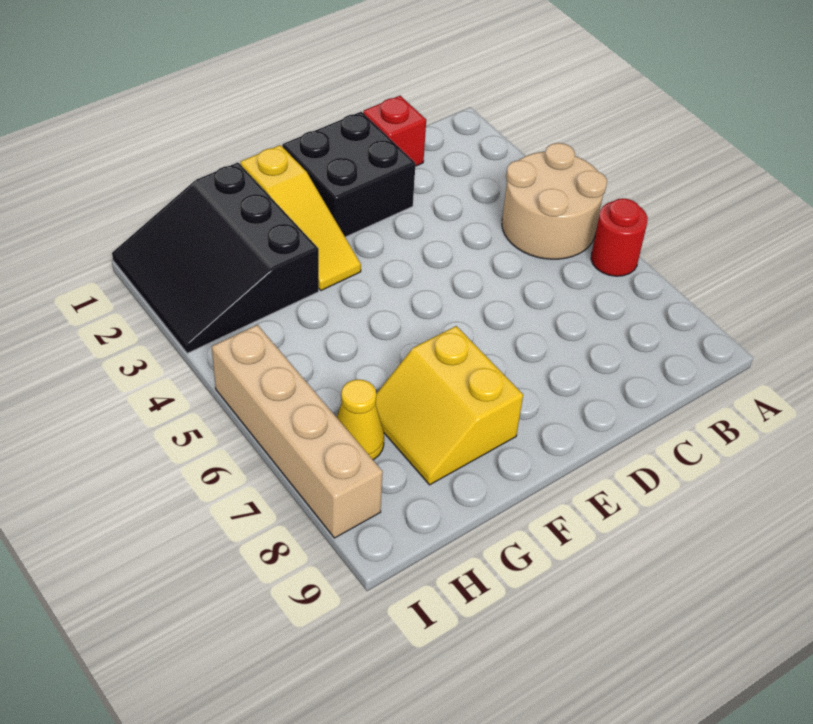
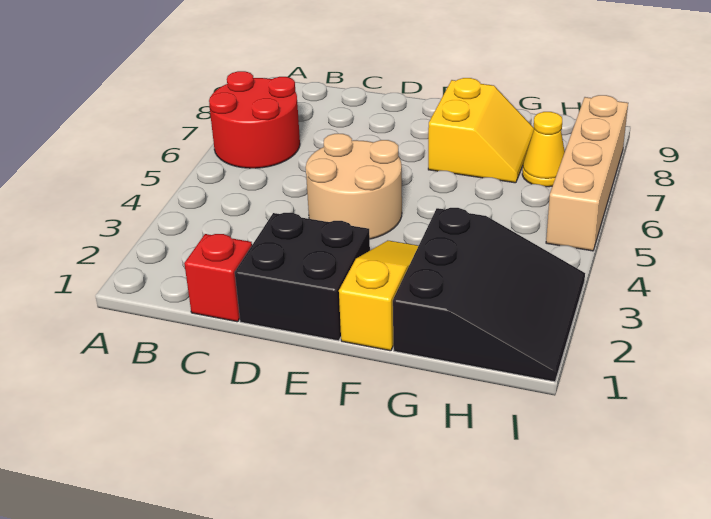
tan round brick A4:B5 level 1 -> tan round brick D4:E5 level 1
red round brick A6 level 1 -> red round brick A6:B7 level 1

